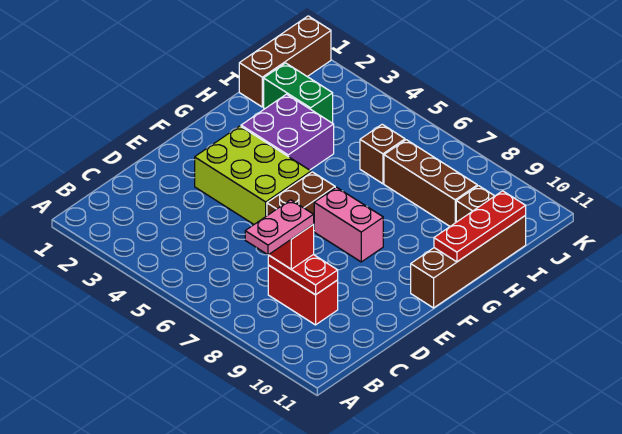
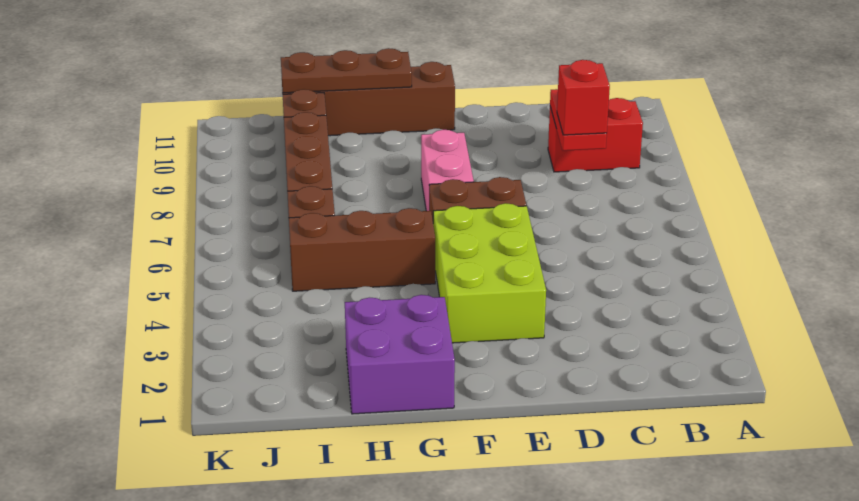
pink plate B8:C8 level 4 -> none
red brick C8:C9 level 1 -> red brick B9:C9 level 1
purple brick G3:H4 level 1 -> purple brick G1:H2 level 1
red plate G11:I11 level 2 -> brown plate G11:I11 level 2
brown brick I1:K1 level 1 -> brown brick G5:I5 level 1
green brick I2:I3 level 1 -> none

